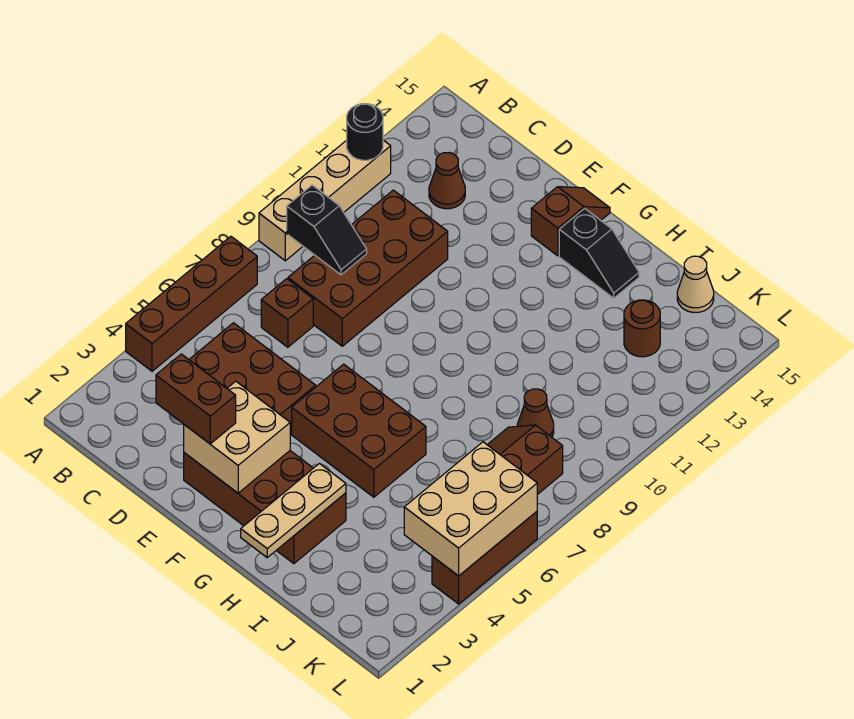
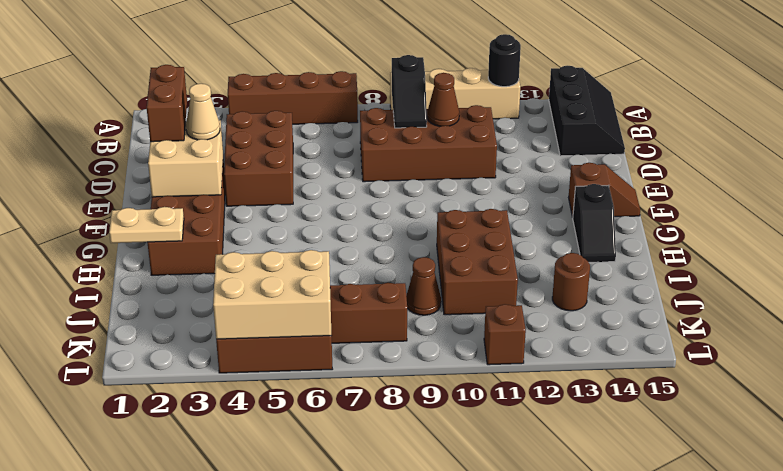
none -> black slope A14:C15 level 1 top 14
brown brick C7 level 1 -> brown brick L11 level 1
brown cone C13 level 1 -> brown cone C10 level 2
brown brick F5:H6 level 1 -> brown brick H10:J11 level 1
tan plate H1:H3 level 2 -> tan plate H1:H2 level 2
tan cone J15 level 1 -> tan cone E3 level 3

